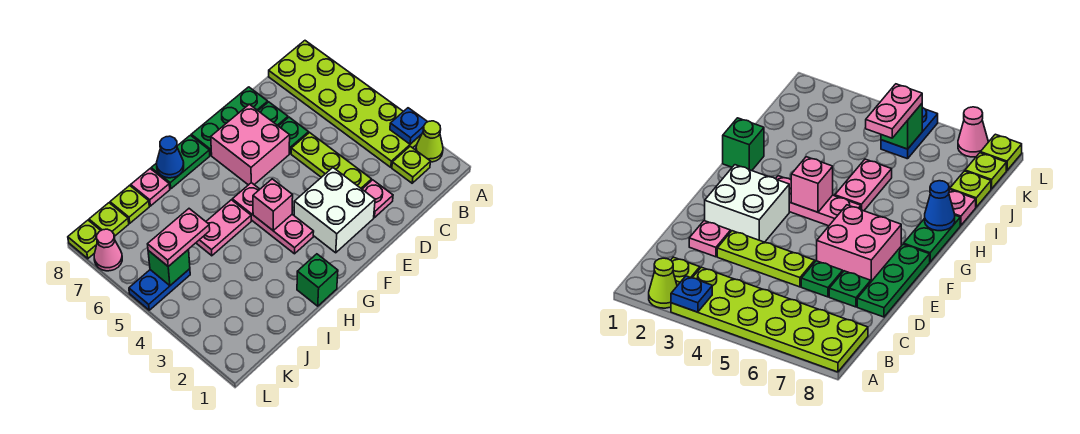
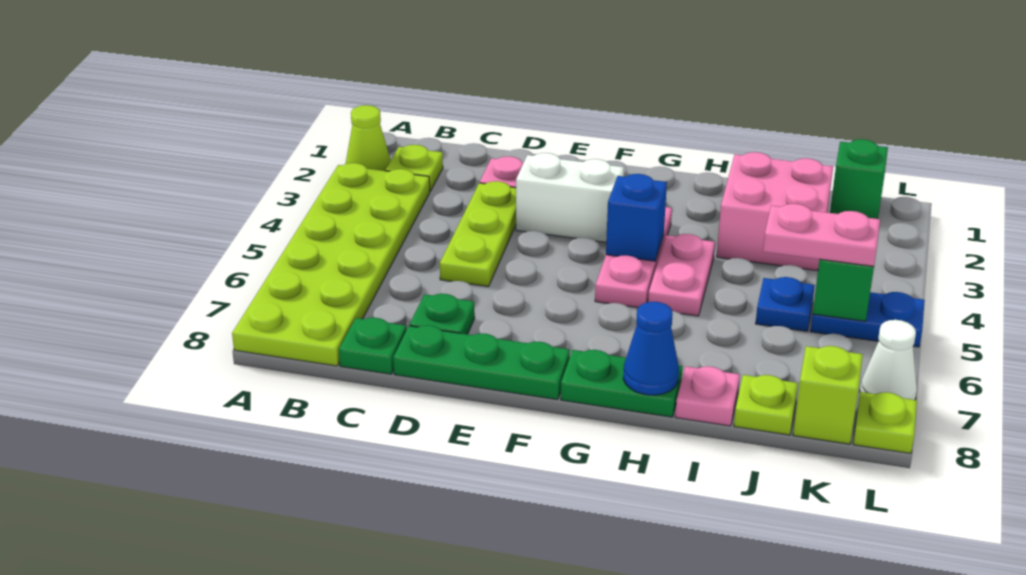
blue plate A3 level 2 -> blue plate J5 level 1
green plate D6 level 1 -> green plate C8 level 1
white brick E2:F3 level 1 -> white brick E3:F3 level 1
pink brick E6:F7 level 1 -> pink brick I2:J3 level 1
pink brick G4 level 2 -> blue brick G4 level 2
green brick H1 level 1 -> green brick K1 level 1
pink plate H5:I5 level 1 -> pink plate H4:H5 level 1
lime plate K8 level 1 -> lime brick K8 level 1
pink cone L7 level 1 -> white cone L7 level 1

